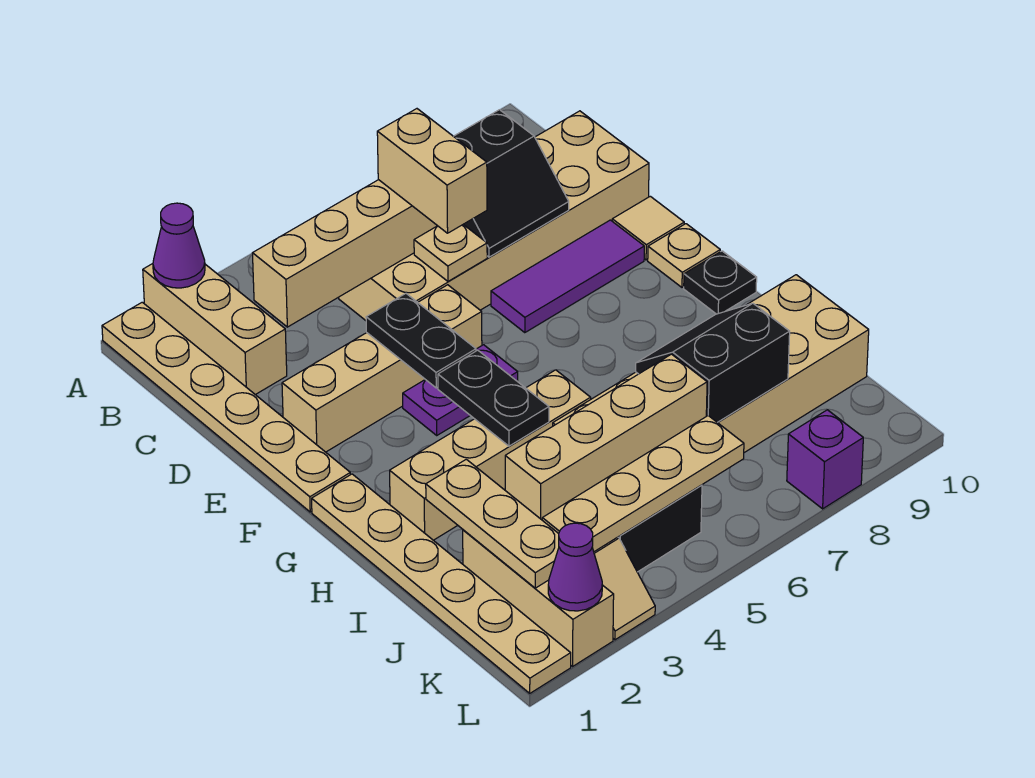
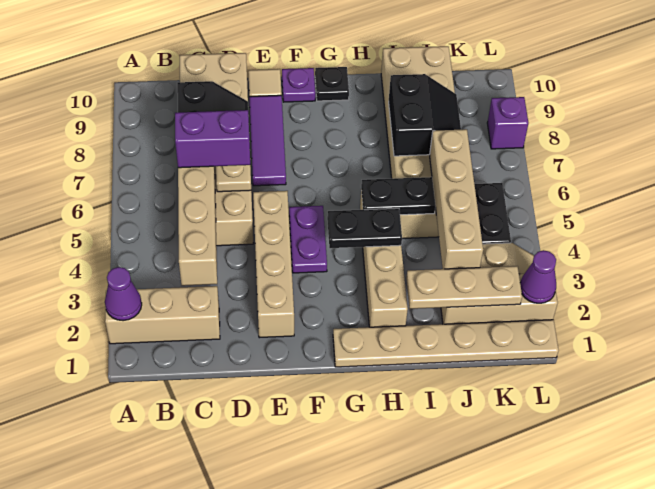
tan plate A1:F1 level 1 -> none
tan brick C6:D6 level 3 -> purple brick C6:D6 level 3
black plate E4:F4 level 2 -> black plate H5:I5 level 2
tan plate F10 level 1 -> purple plate F10 level 1
black slope I7:J8 level 2 top J -> black slope I7:J8 level 2 top I
tan plate K3:K6 level 2 -> none

